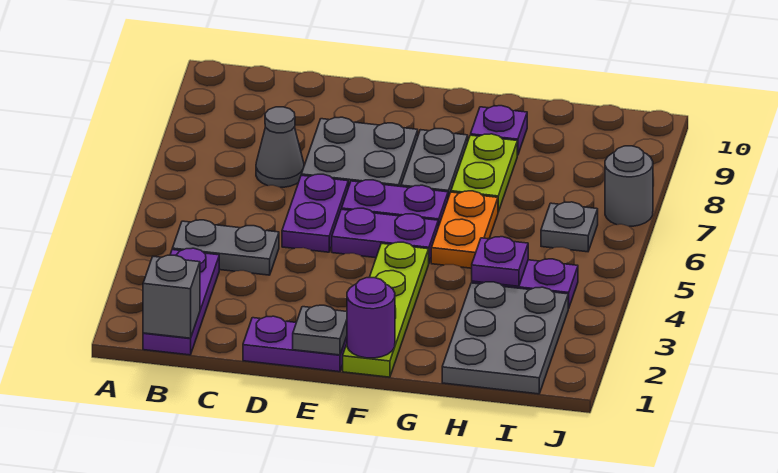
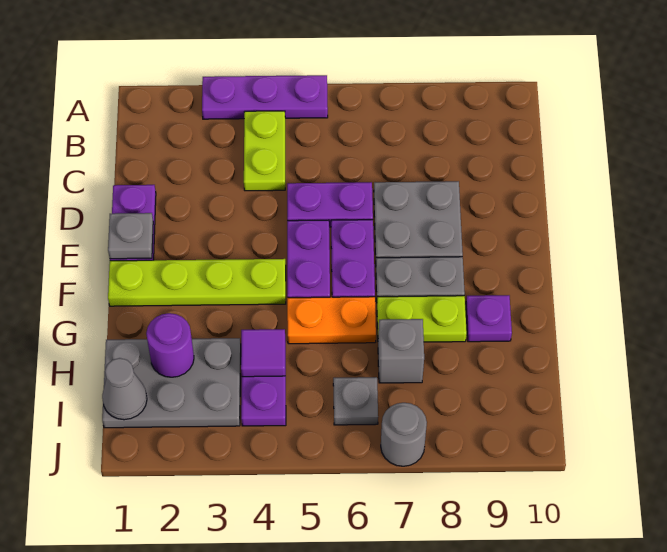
purple plate B1:B3 level 1 -> purple plate A3:A5 level 1
grey brick B1 level 2 -> grey brick H7 level 1
grey plate B4:C4 level 1 -> lime plate B4:C4 level 1
grey cone C7 level 1 -> grey cone I1 level 2
purple round brick F1 level 2 -> purple round brick H2 level 2
purple plate H4 level 2 -> purple tile H4 level 2

